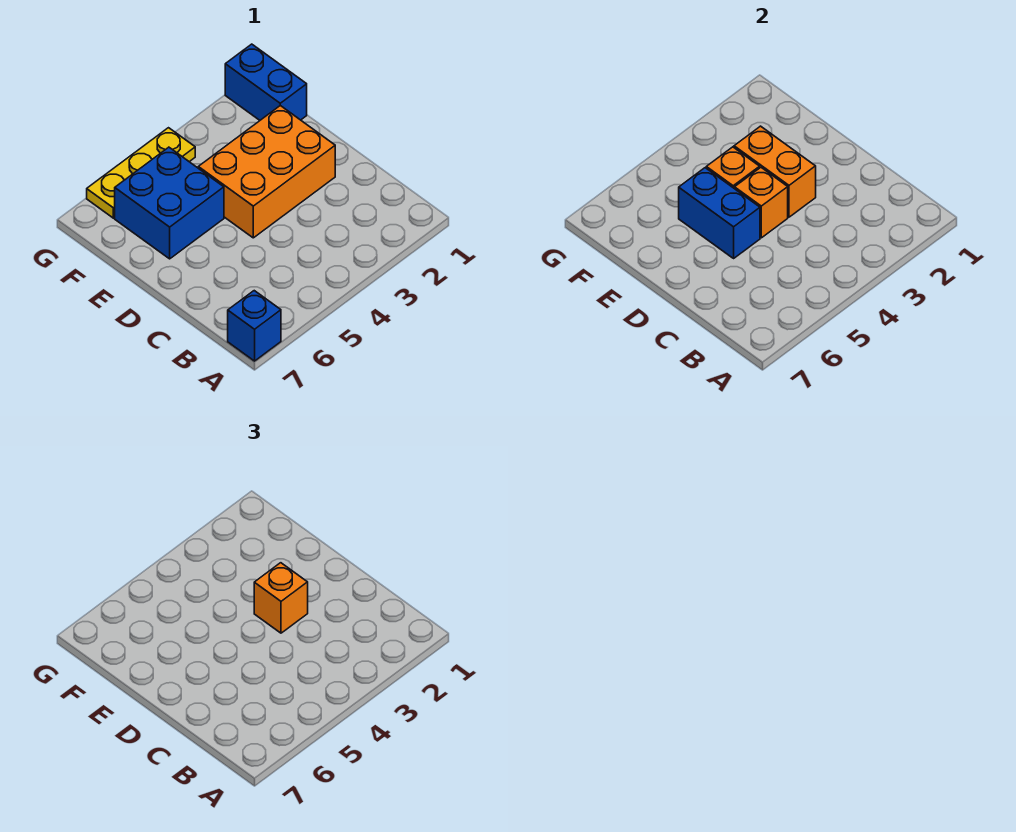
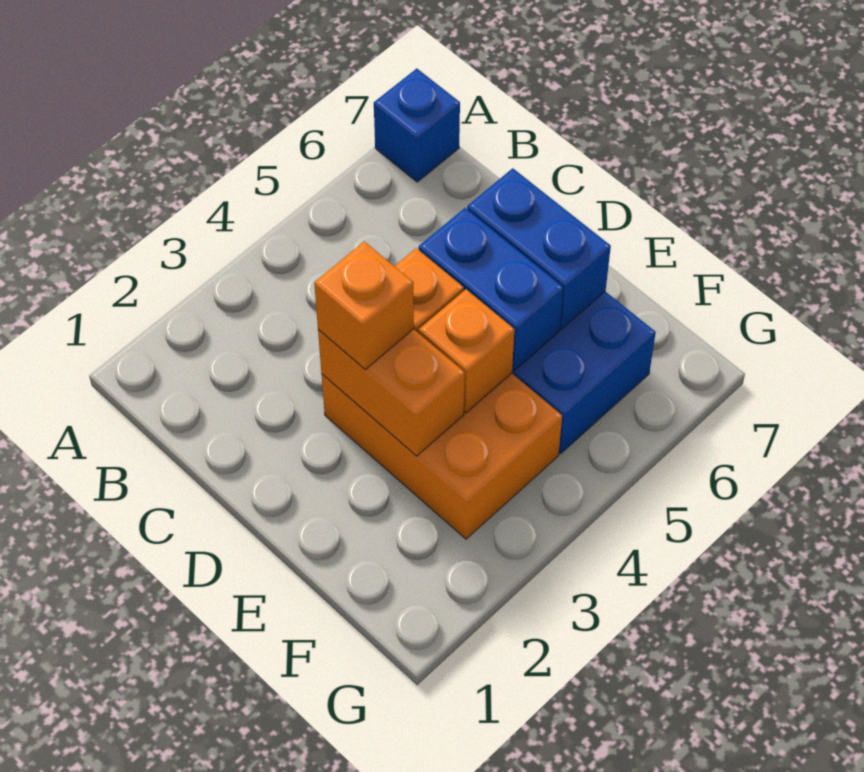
orange brick D2:E4 level 1 -> orange brick D3:F4 level 1
blue brick F1:G1 level 1 -> blue brick D6:E6 level 2
yellow plate G4:G6 level 1 -> none

